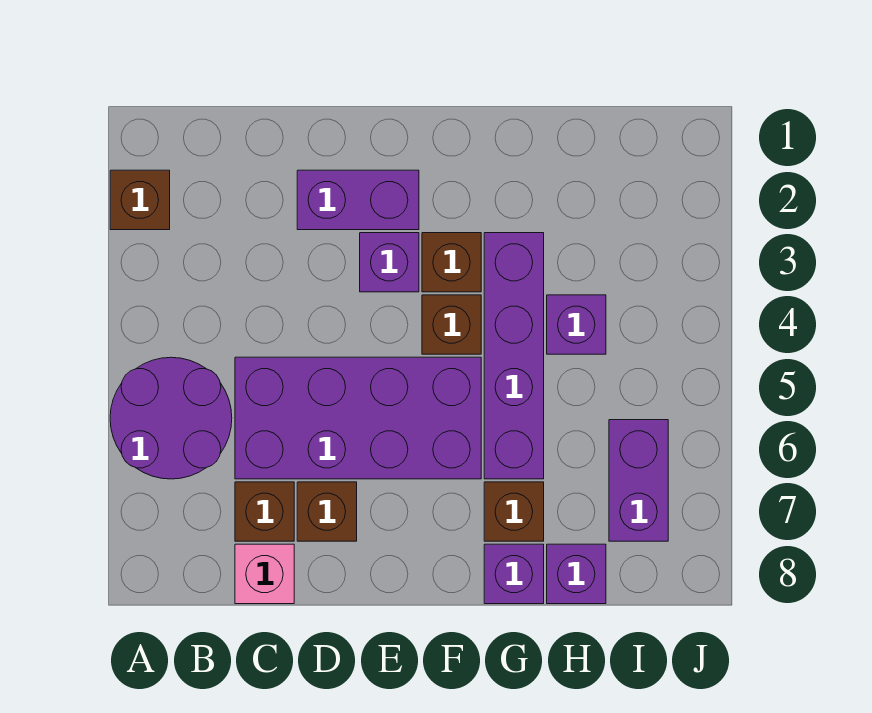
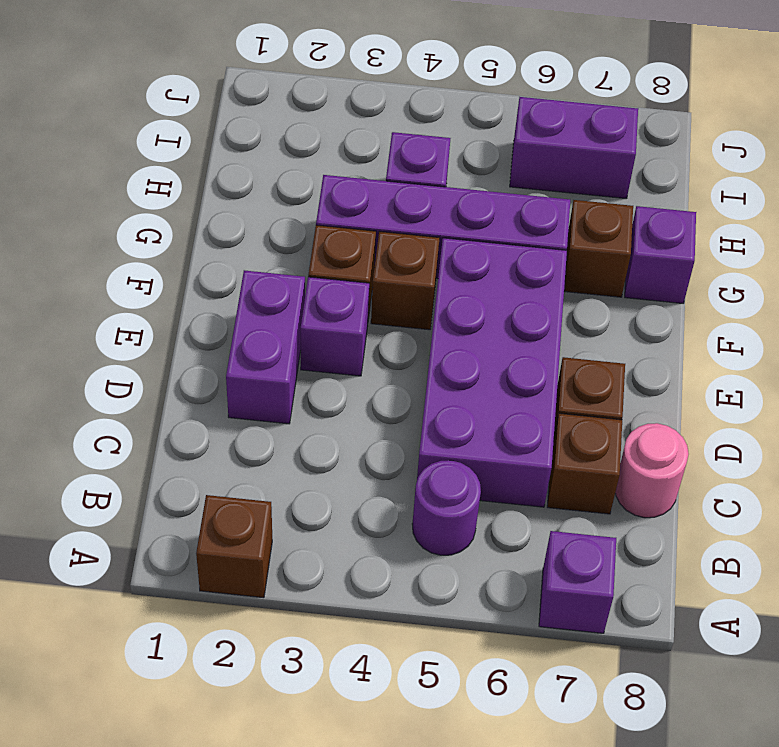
purple round brick A5:B6 level 1 -> purple round brick B5 level 1
pink brick C8 level 1 -> pink round brick C8 level 1
purple brick H8 level 1 -> purple brick A7 level 1

